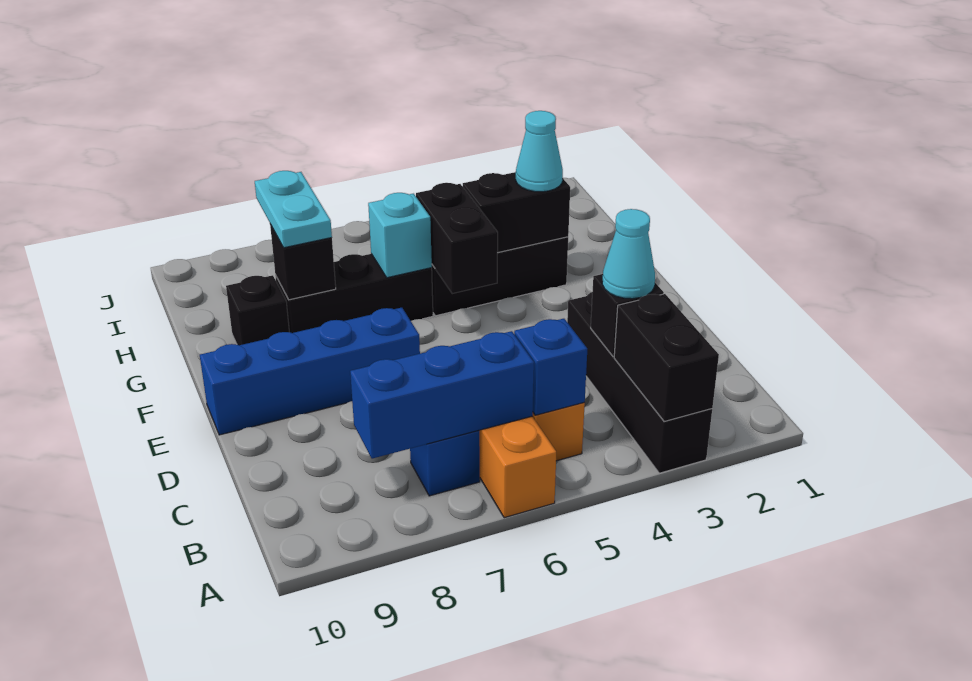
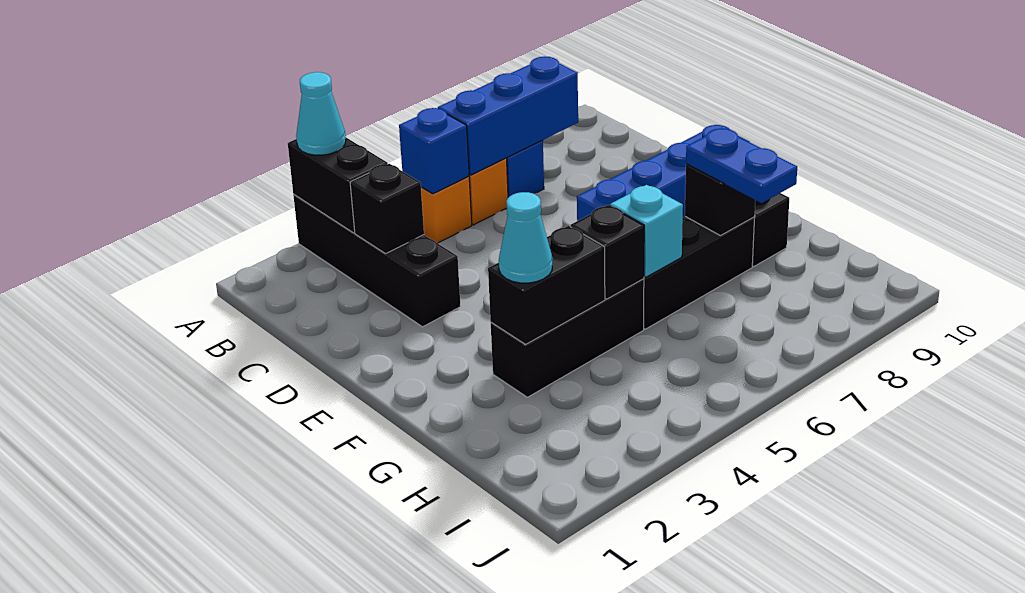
cyan cone C3 level 3 -> cyan cone A3 level 3
black brick F5:G5 level 2 -> black brick G5 level 2
cyan plate G8:H8 level 3 -> blue plate G8:H8 level 3

